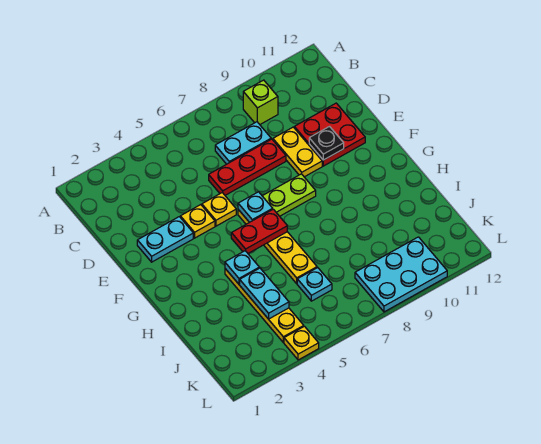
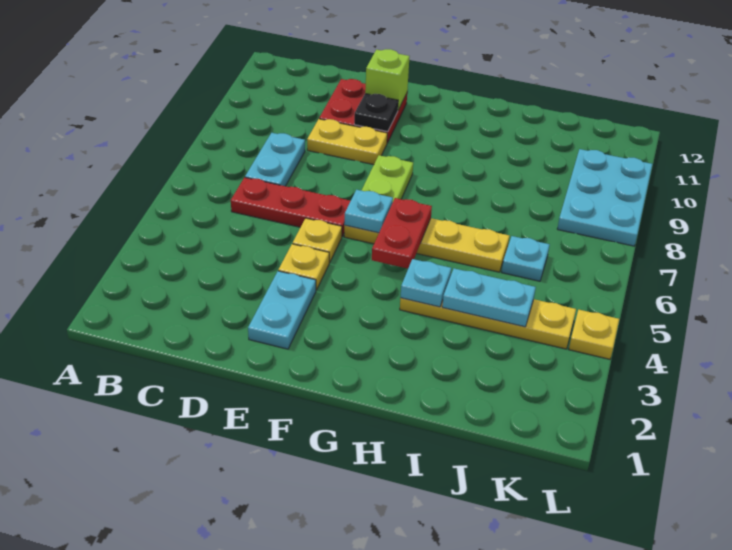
lime brick B9 level 1 -> lime brick E11 level 2
red plate D6:D8 level 1 -> red plate C6:E6 level 1

